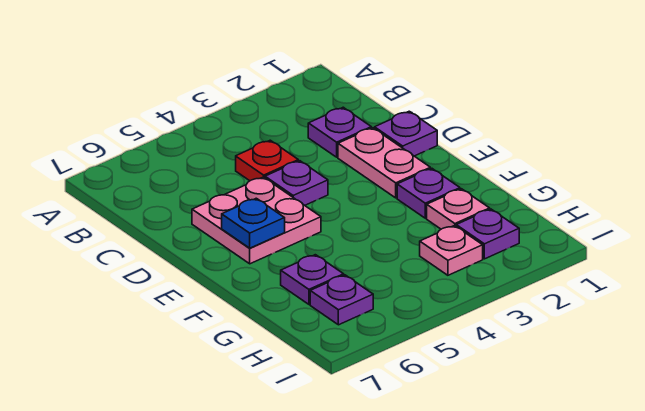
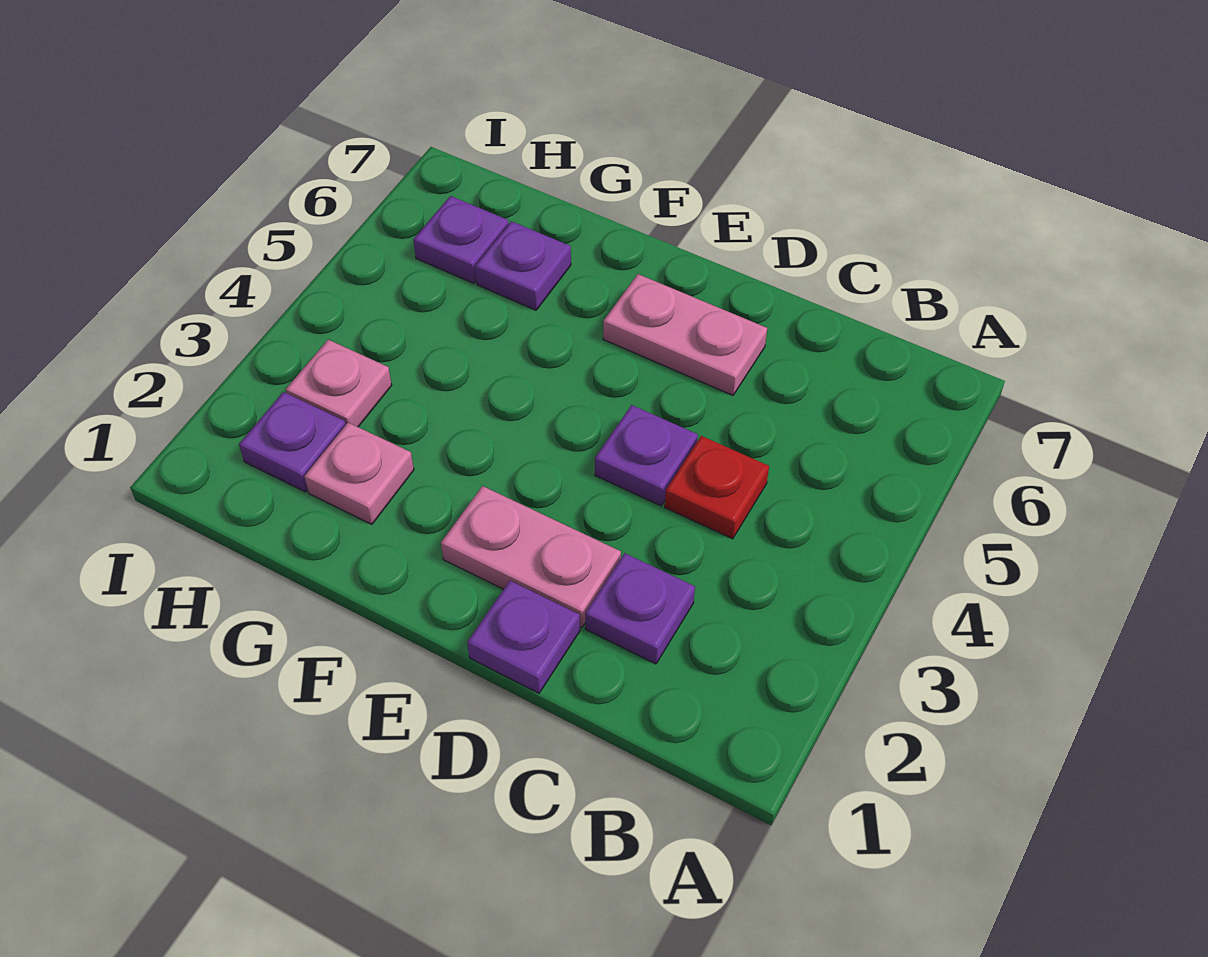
pink plate D5:E6 level 1 -> pink plate D6:E6 level 1
blue plate E6 level 2 -> none
purple plate F2 level 1 -> none

